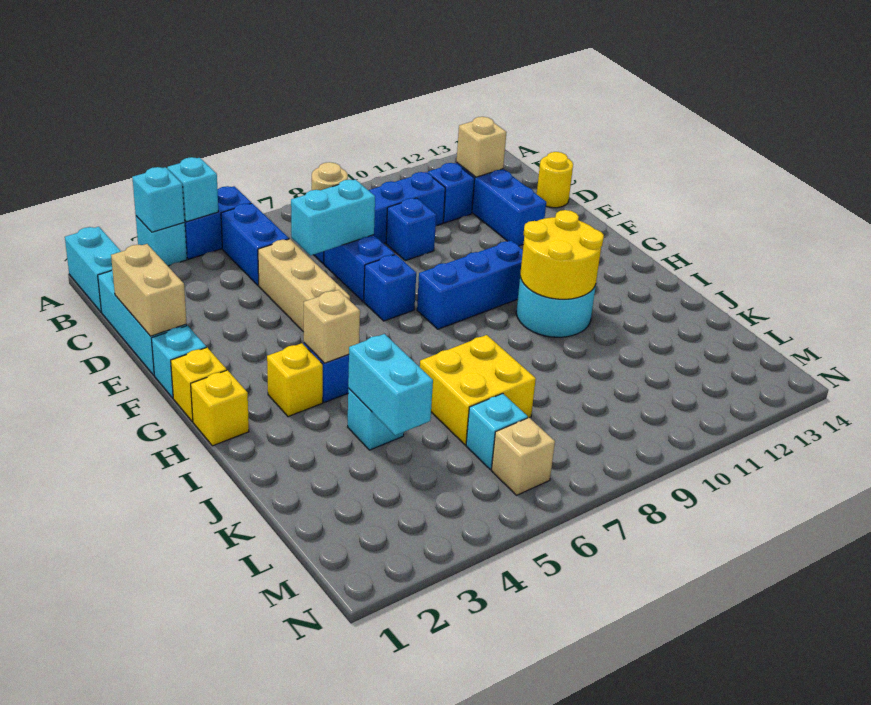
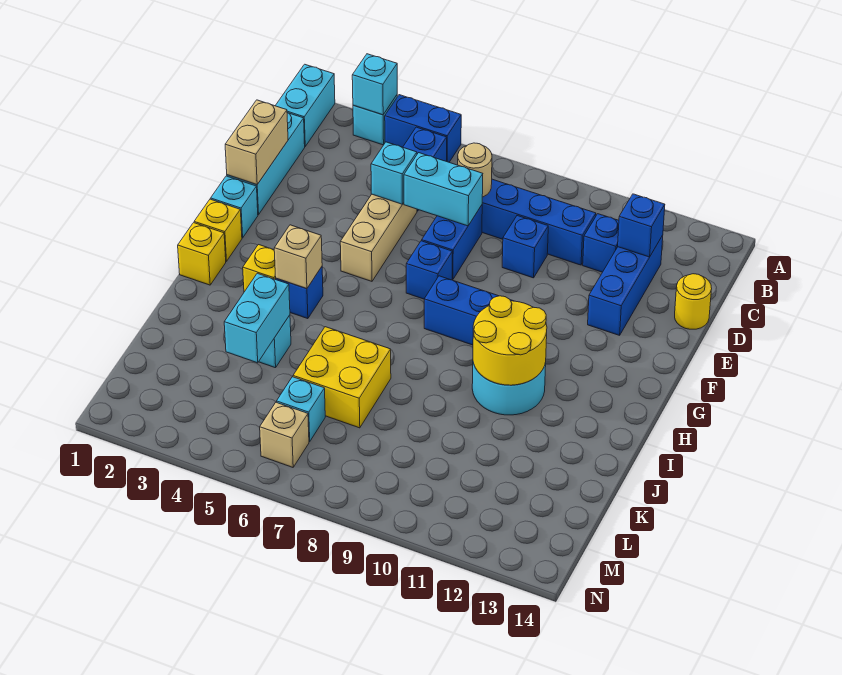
cyan brick A4 level 2 -> cyan brick D5 level 2
tan brick C12 level 2 -> blue brick C12 level 2

